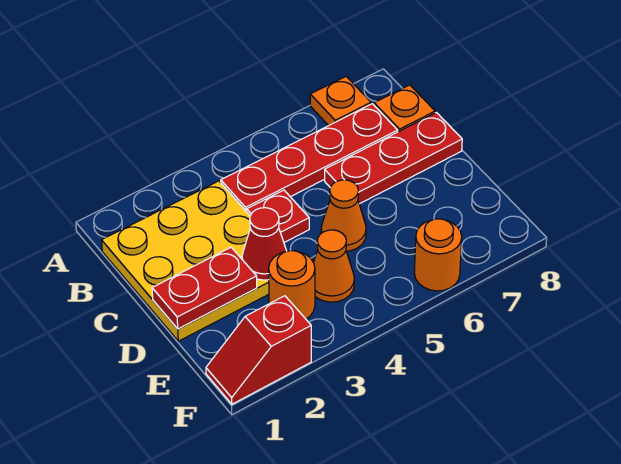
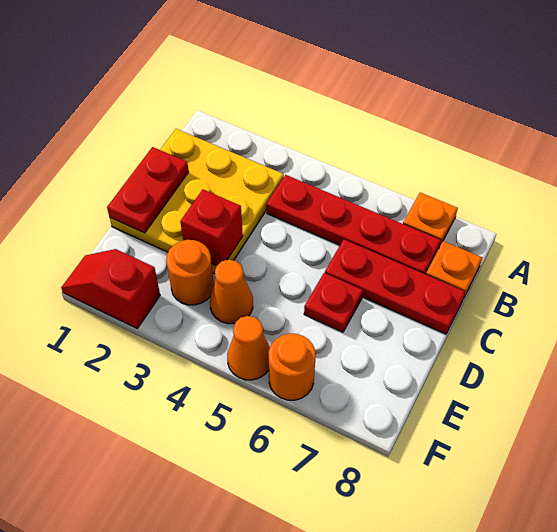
red plate C4 level 1 -> red plate D6 level 1
red plate D1:D2 level 2 -> red plate C1:D1 level 2
red cone D3 level 2 -> red brick D3 level 2
orange cone D5 level 1 -> orange cone F5 level 1

